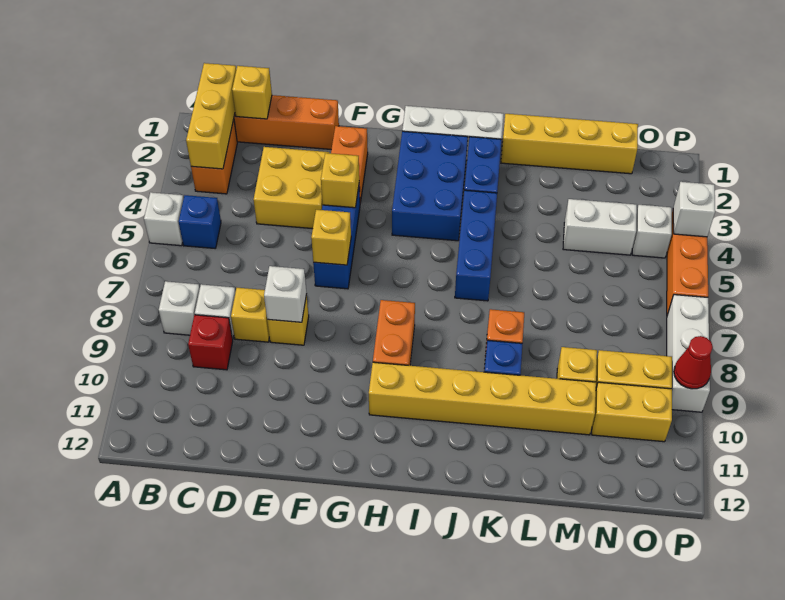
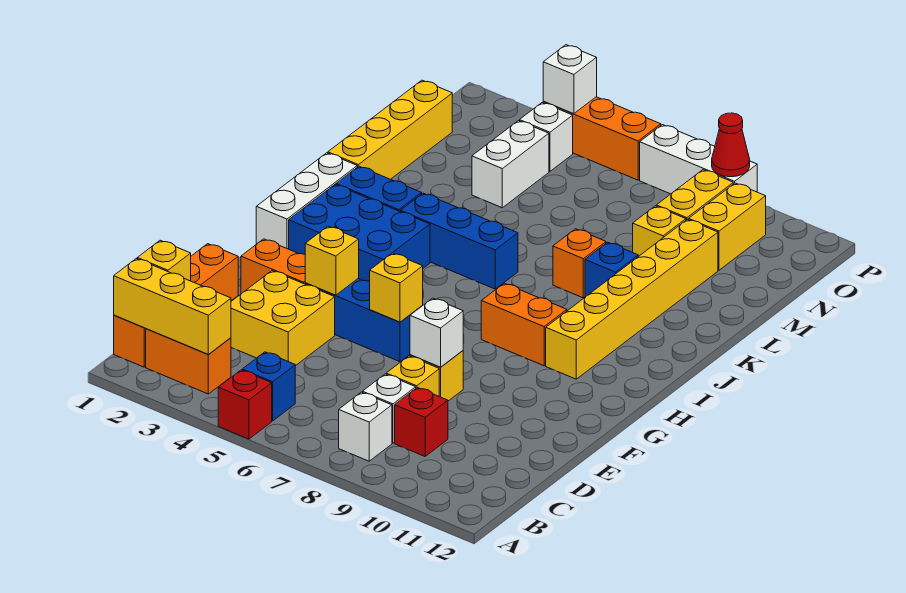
white brick A5 level 1 -> red brick A5 level 1

